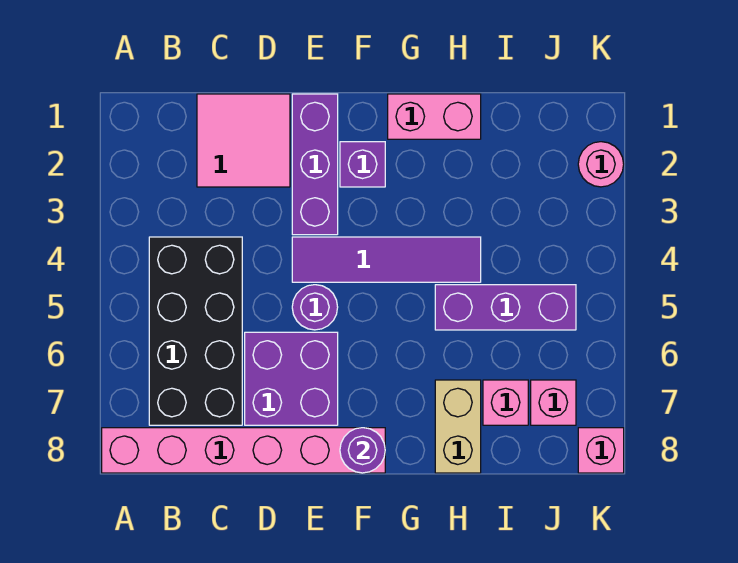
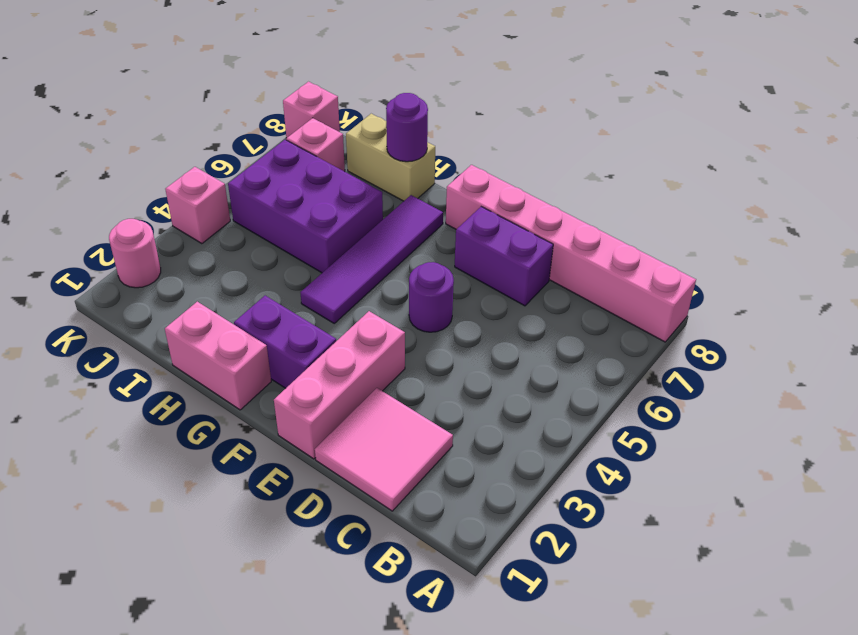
black brick B4:C7 level 1 -> none
purple brick D6:E7 level 1 -> purple brick D7:E7 level 1
purple brick E1:E3 level 1 -> pink brick E1:E3 level 1
purple tile E4:H4 level 1 -> purple tile G4:G7 level 1
purple brick F2 level 1 -> purple brick F2:G2 level 1
purple round brick F8 level 2 -> purple round brick H8 level 2
purple brick H5:J5 level 1 -> purple brick H5:J6 level 1
tan brick H7:H8 level 1 -> tan brick H8:I8 level 1
pink brick I7 level 1 -> pink brick K4 level 1

